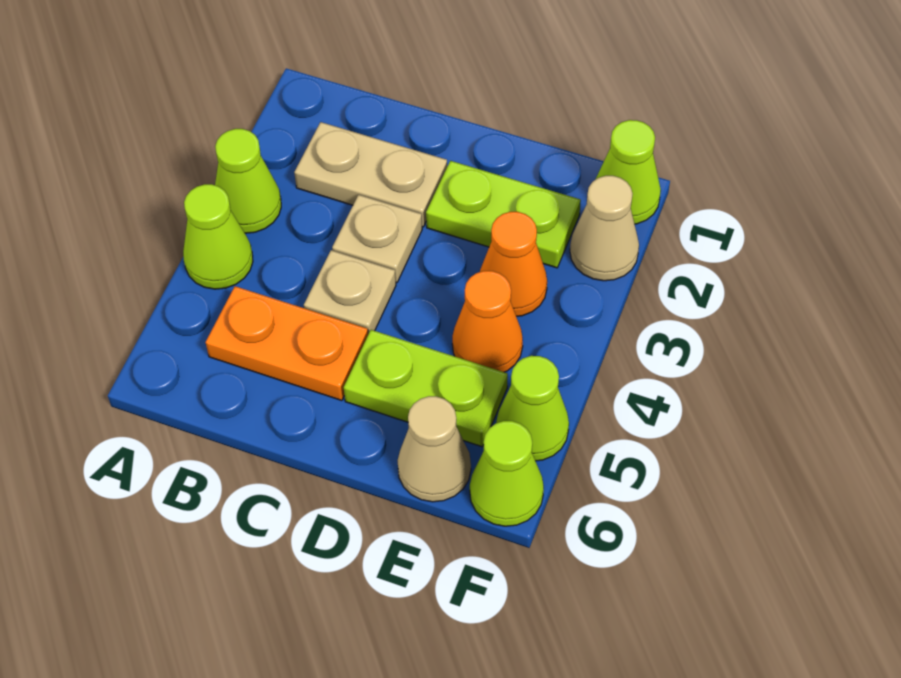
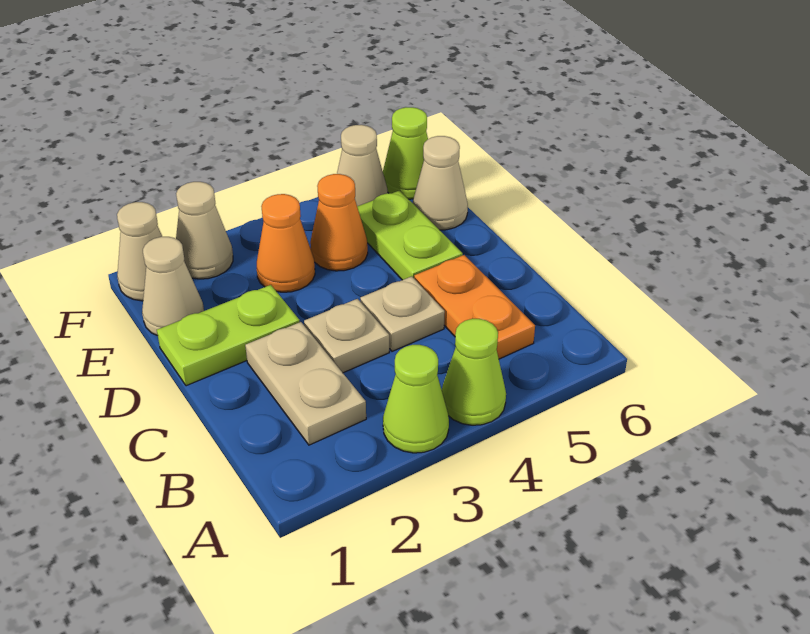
lime plate D2:E2 level 1 -> lime plate D1:D2 level 1
none -> tan cone E1 level 1
lime cone F1 level 1 -> tan cone F1 level 1
lime cone F5 level 1 -> tan cone F5 level 1

